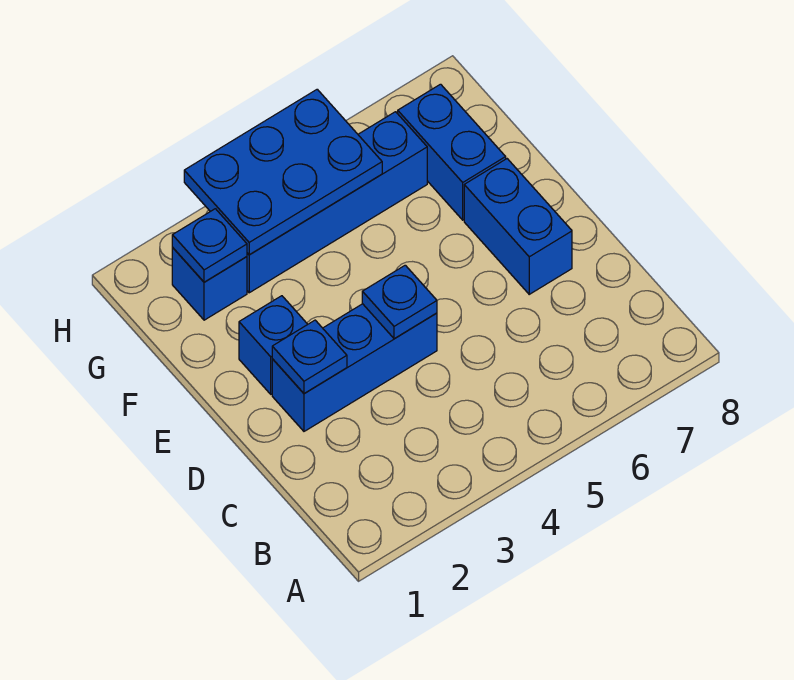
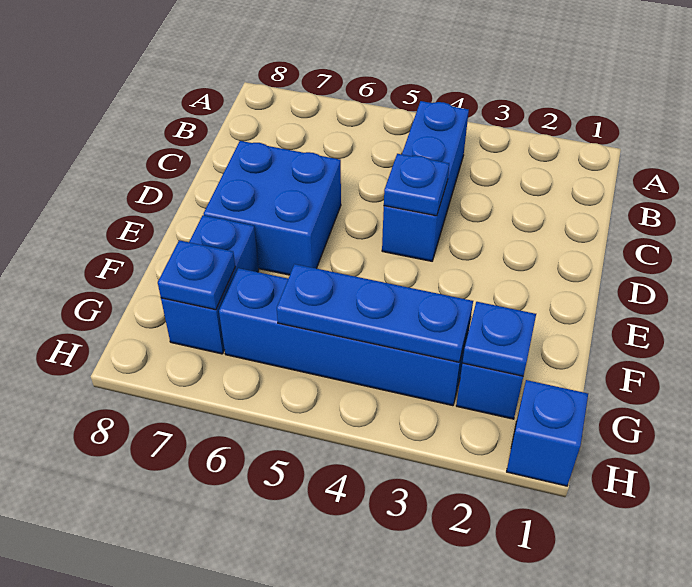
blue brick D2:D4 level 1 -> blue brick B4:D4 level 1
blue plate D2 level 2 -> blue plate G7 level 2
blue brick D7:E7 level 1 -> blue brick D6:E7 level 1
blue brick E2 level 1 -> blue brick H1 level 1
blue plate G3:H5 level 2 -> blue plate G3:G5 level 2

